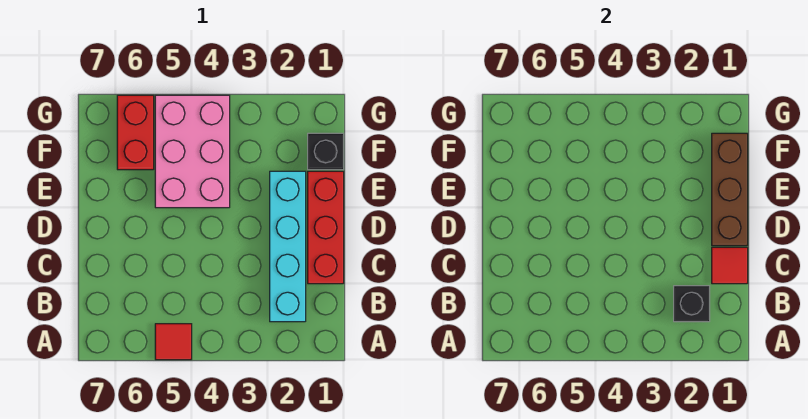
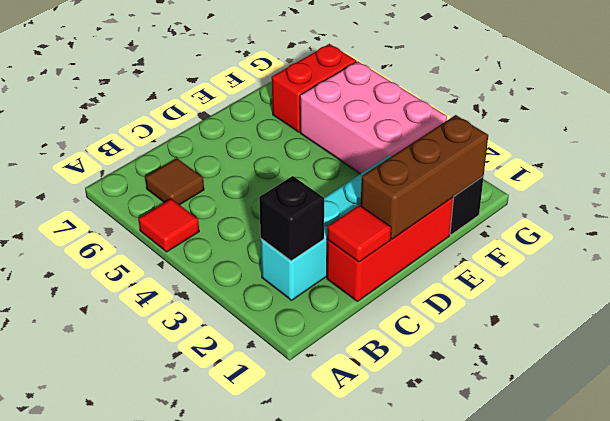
none -> brown tile B6 level 1
pink brick E4:G5 level 1 -> pink brick F3:G5 level 1

